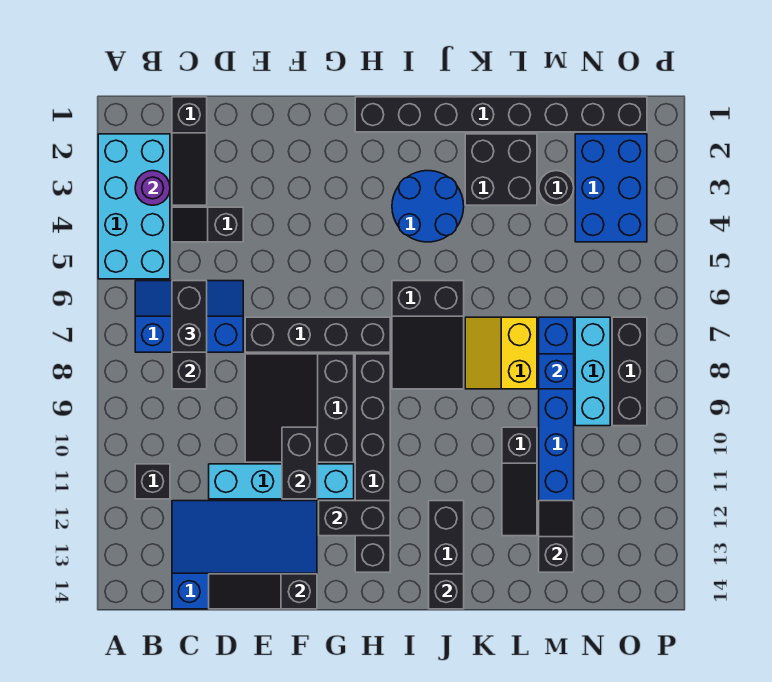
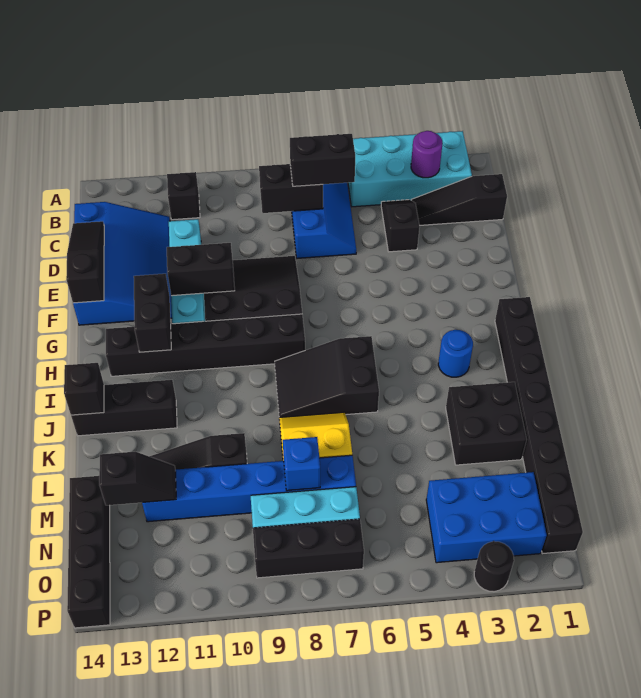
black brick E7:H7 level 1 -> black brick M14:P14 level 1
blue round brick I3:J4 level 1 -> blue round brick I3 level 1
black round brick M3 level 1 -> black round brick P3 level 1

